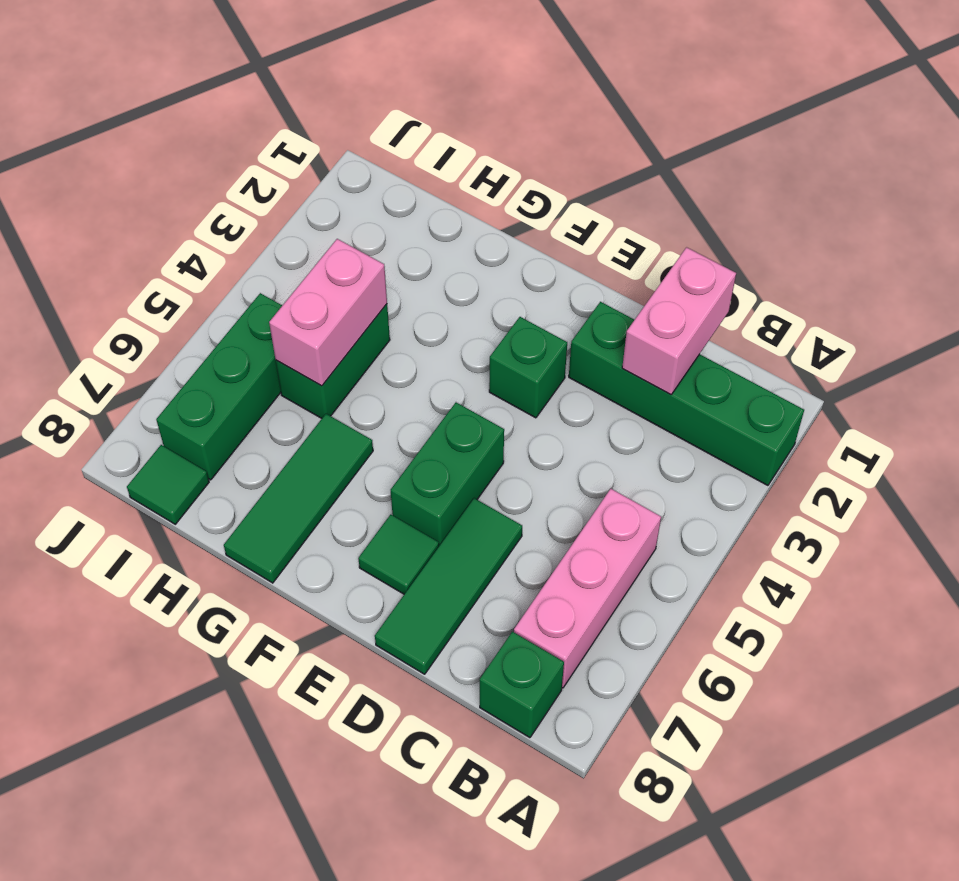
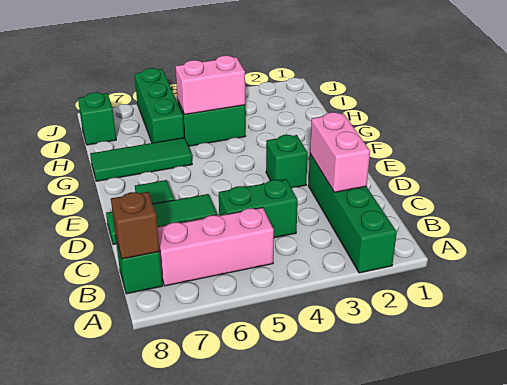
none -> brown brick B8 level 2
pink brick C1:C2 level 2 -> pink brick C2:D2 level 2
green brick E5:E6 level 1 -> green brick C4:C5 level 1
green brick I5:I7 level 1 -> green brick H6:J6 level 1
green tile I8 level 1 -> green brick I8 level 1

